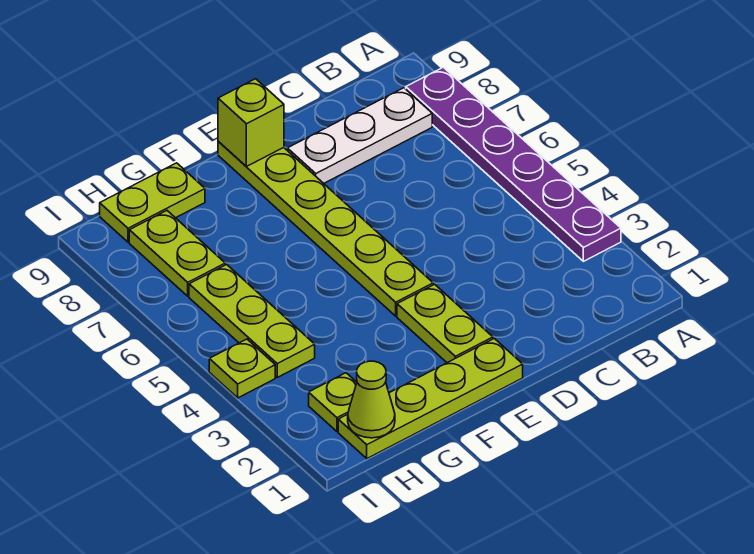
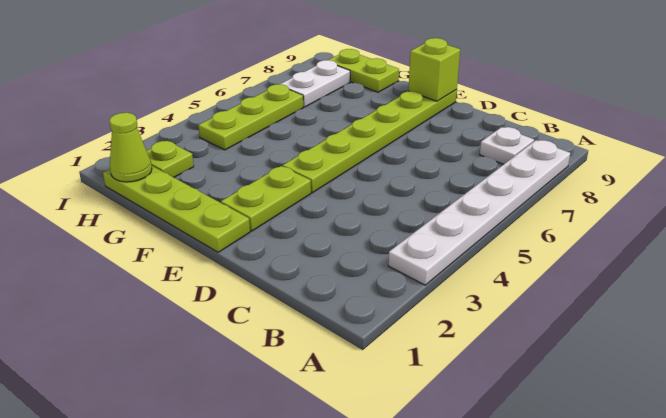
purple plate A3:A8 level 1 -> white plate A3:A8 level 1
white plate B8:D8 level 1 -> white plate B8 level 1
lime plate H7:H8 level 1 -> white plate H7:H8 level 1
lime plate I4 level 1 -> none

